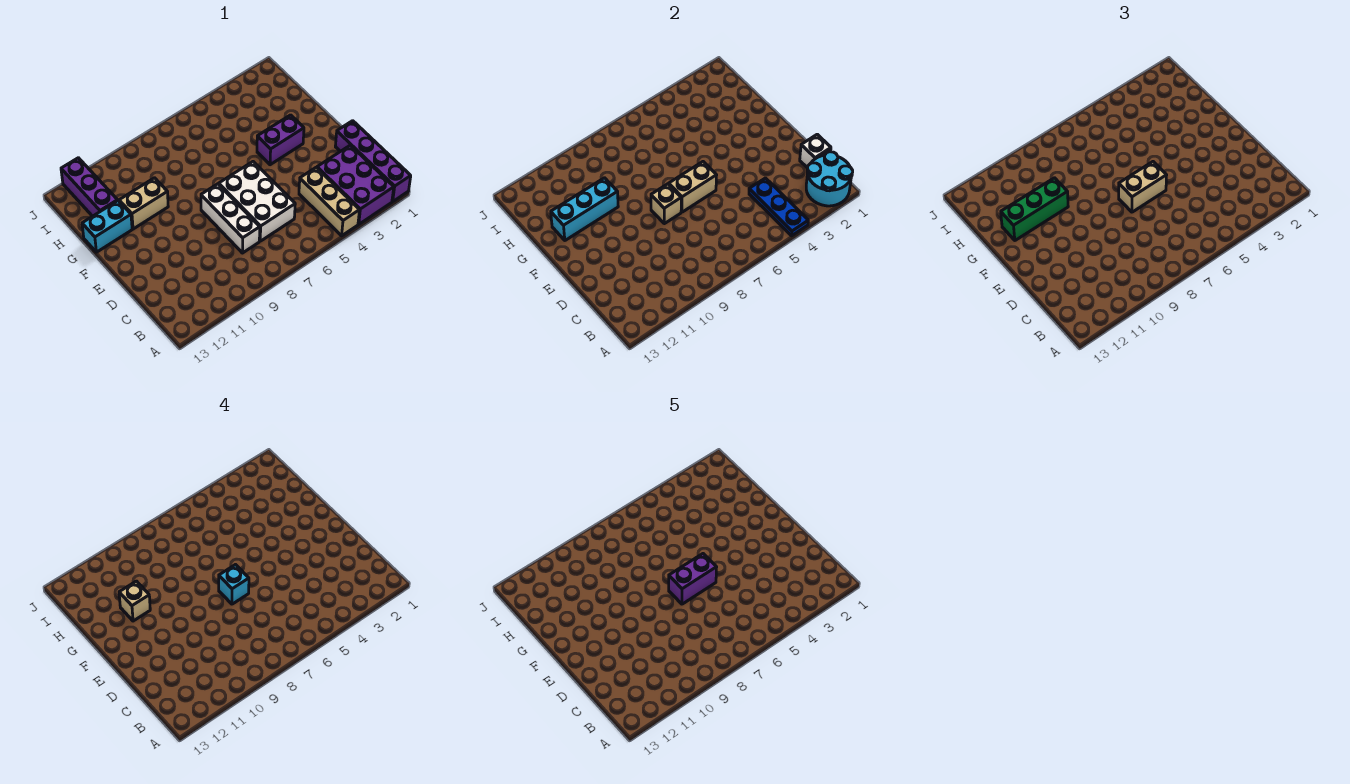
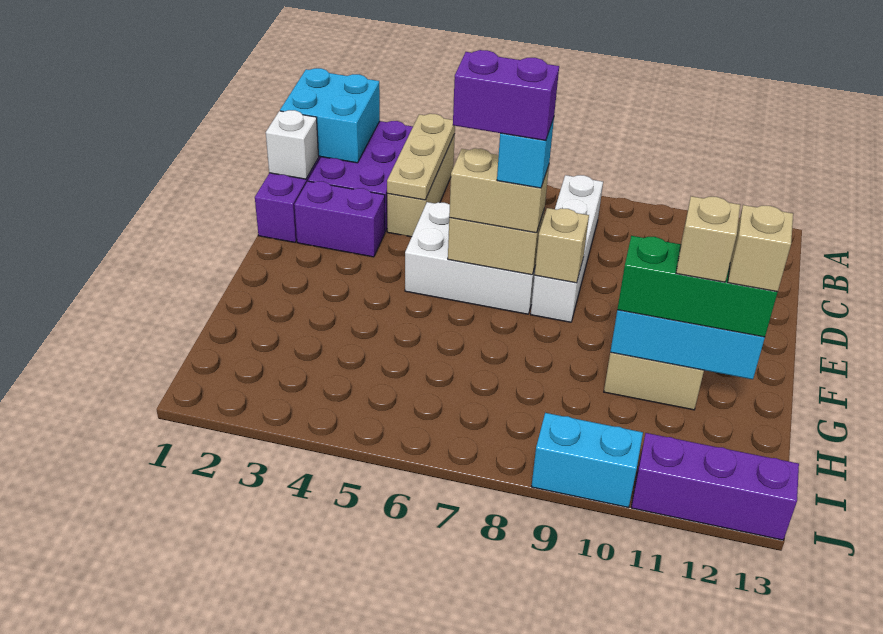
cyan round brick A1:B2 level 2 -> cyan brick A1:B2 level 2
blue plate A4:C4 level 2 -> tan plate A4:C4 level 2
white brick C6:E7 level 1 -> white brick D5:E7 level 1
white brick C8:E8 level 1 -> white brick B8:E8 level 1
purple brick F3:F4 level 1 -> purple brick D2:D3 level 1
cyan brick G12:G13 level 1 -> cyan brick J9:J10 level 1
none -> tan brick G12 level 4
purple brick H12:J12 level 1 -> purple brick J11:J13 level 1

